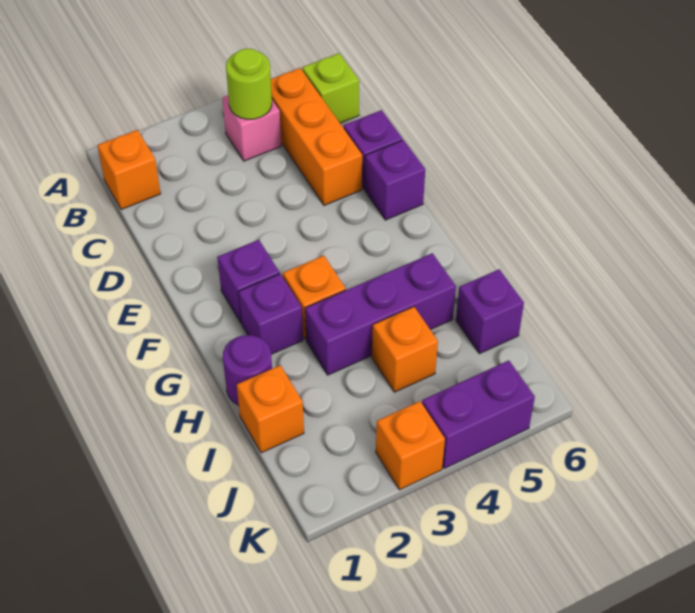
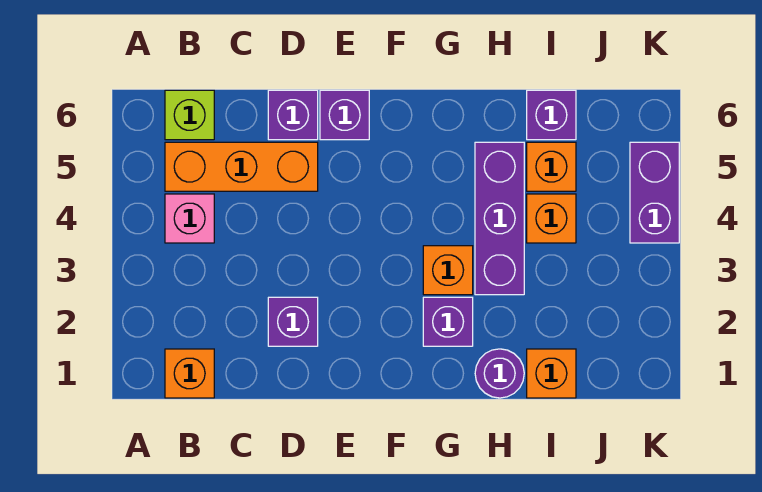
lime round brick B4 level 2 -> none
purple brick F2 level 1 -> purple brick D2 level 1
orange brick K3 level 1 -> orange brick I5 level 1

